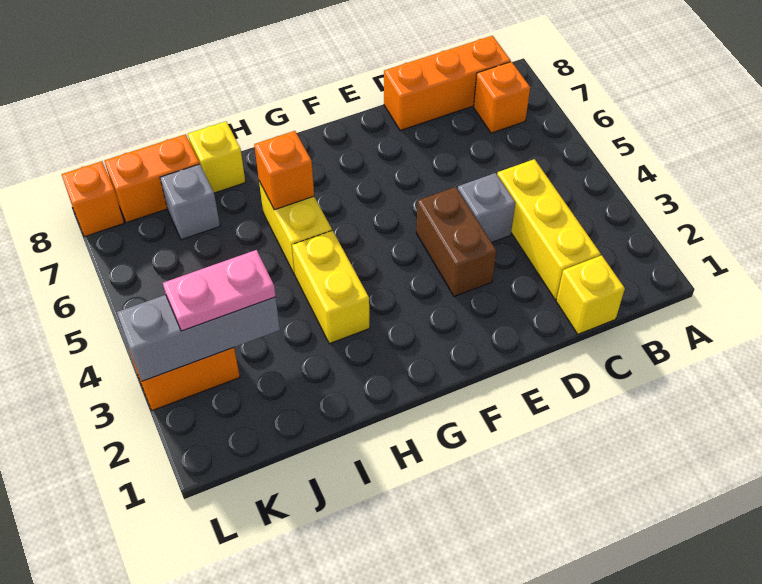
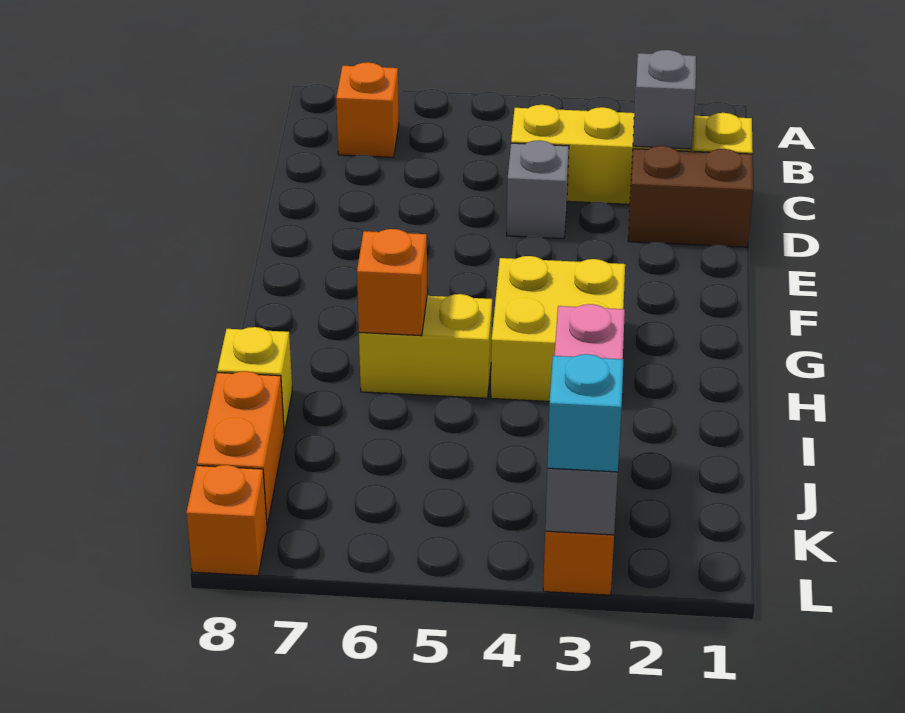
orange brick B8:D8 level 1 -> none
brown brick E3:E4 level 1 -> brown brick D1:D2 level 1
yellow brick H3:H4 level 1 -> yellow brick G3:H4 level 1
grey brick J7 level 1 -> grey brick C2 level 2
none -> cyan brick L3 level 3

